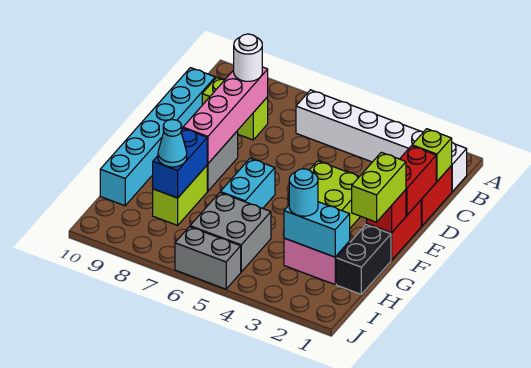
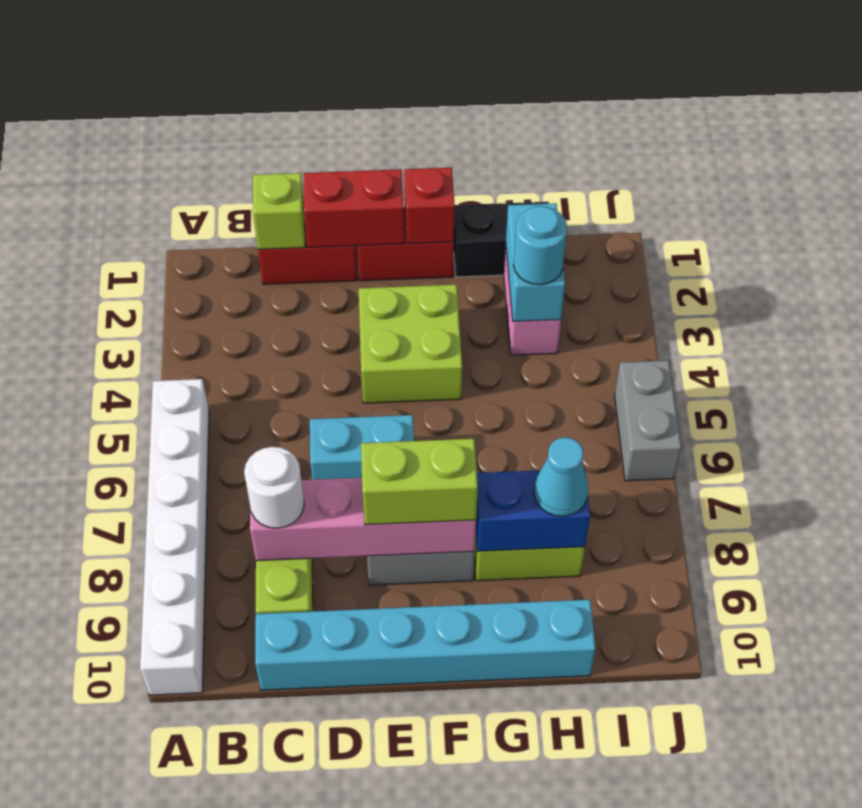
white brick B1:B6 level 1 -> white brick A5:A10 level 1
lime brick F1:G1 level 3 -> lime brick E8:F8 level 3
cyan brick F6:G6 level 1 -> cyan brick D6:E6 level 1
grey brick H5:I6 level 1 -> none

